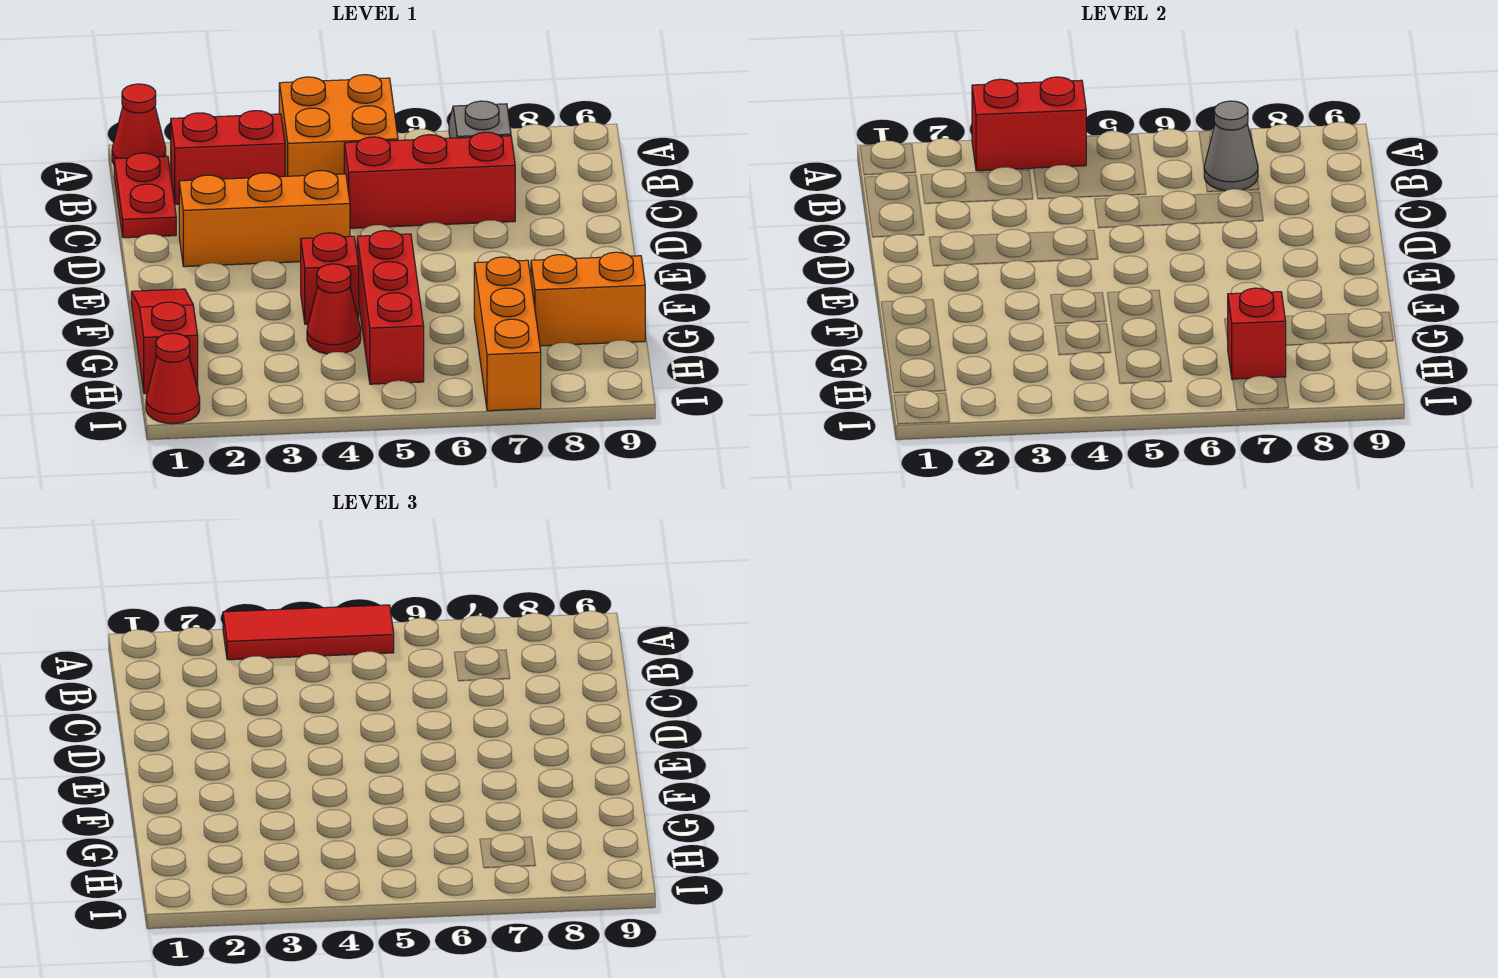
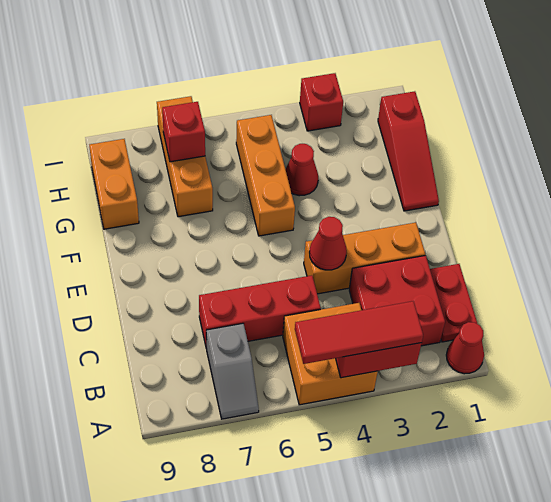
red brick B2:B3 level 1 -> red brick B2:C3 level 1
grey cone B7 level 2 -> none
red brick F4 level 1 -> red brick I3 level 1
red brick F5:H5 level 1 -> orange brick F5:H5 level 1
orange brick G8:G9 level 1 -> orange brick G9:H9 level 1
red cone I1 level 1 -> red cone D4 level 2

